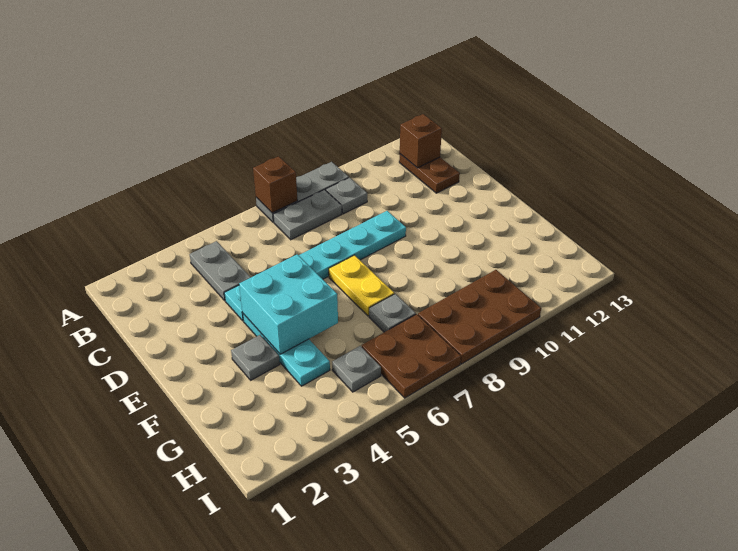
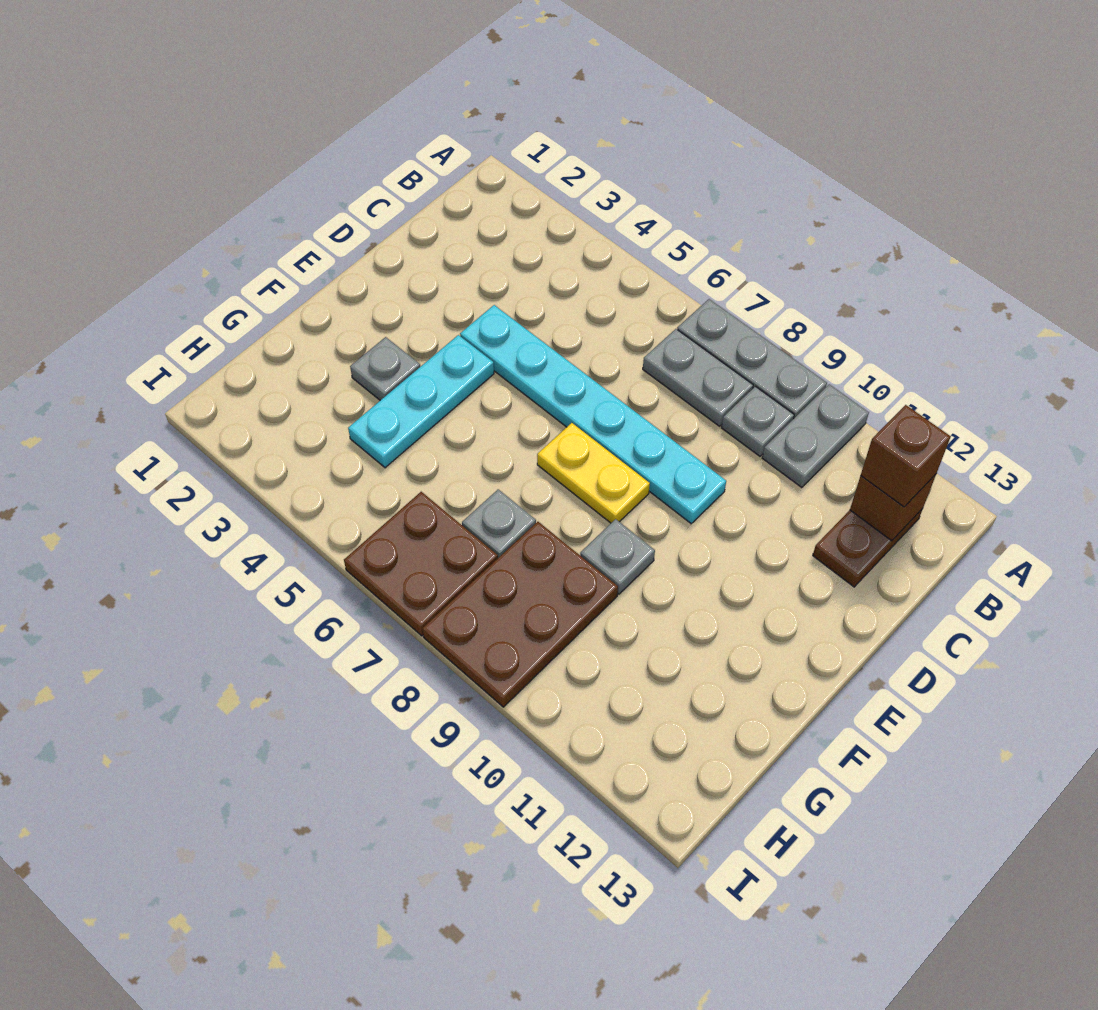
brown brick A7 level 2 -> brown brick B12 level 3
grey plate B4:C4 level 1 -> grey plate A10:B10 level 1
cyan brick E4:F5 level 2 -> none
yellow plate E7:F7 level 1 -> yellow plate E7:E8 level 1
grey plate H5 level 1 -> grey plate F9 level 1
brown plate H8:I10 level 1 -> brown plate G8:I9 level 1

